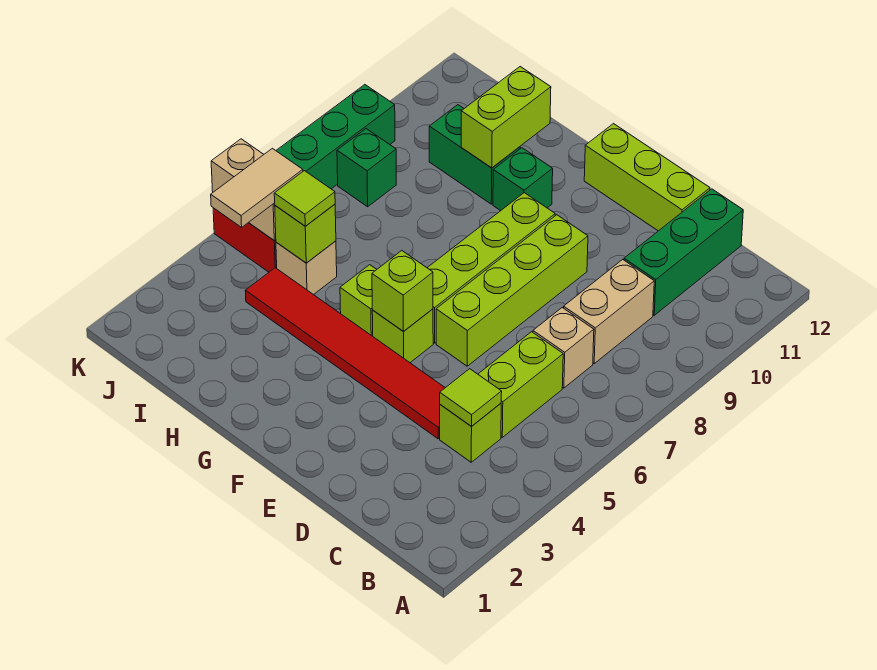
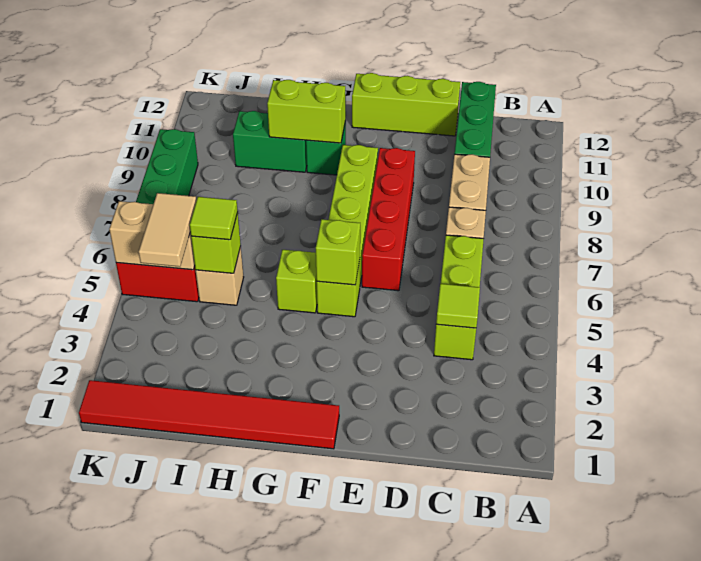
red tile D4:I4 level 1 -> red tile F1:K1 level 1
lime brick E6:E9 level 1 -> red brick E6:E9 level 1
lime brick H10:H11 level 2 -> lime brick G10:H10 level 2
green brick J8 level 1 -> none

